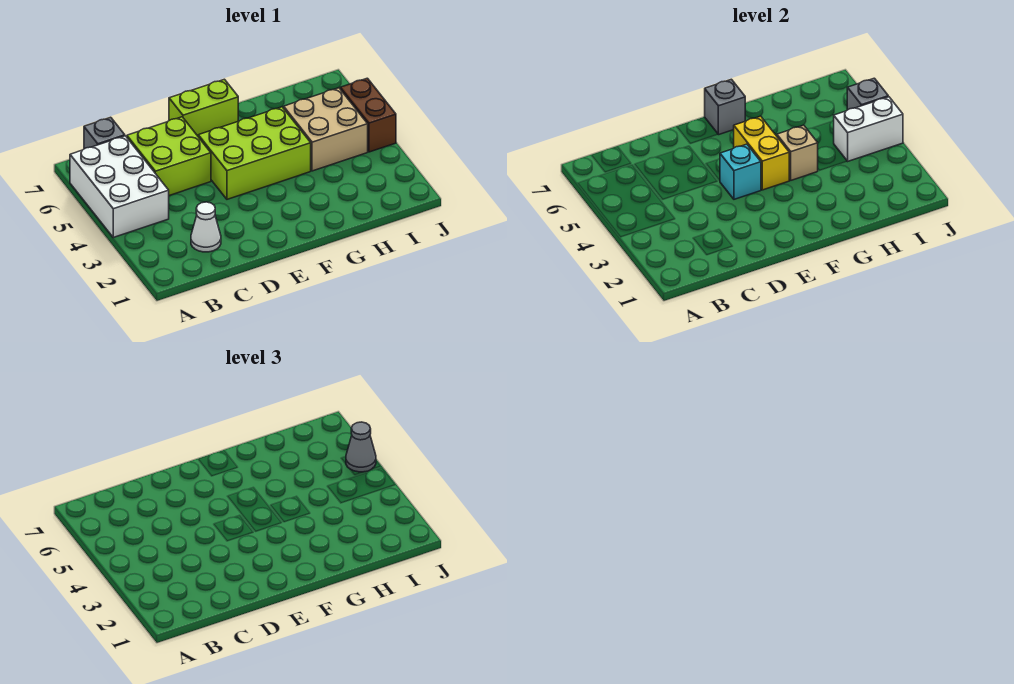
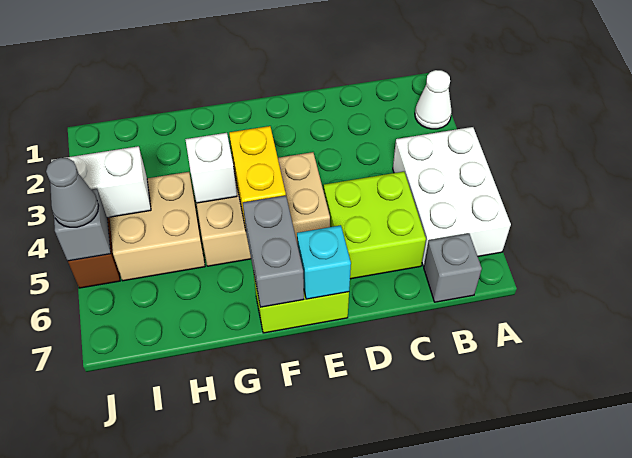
white cone C2 level 1 -> white cone A2 level 1
lime brick E4:G5 level 1 -> tan brick E4:G5 level 1
cyan brick E4 level 2 -> cyan brick E7 level 2
grey brick F7 level 2 -> grey brick F6:F7 level 2
tan brick G4 level 2 -> white brick G4 level 2

